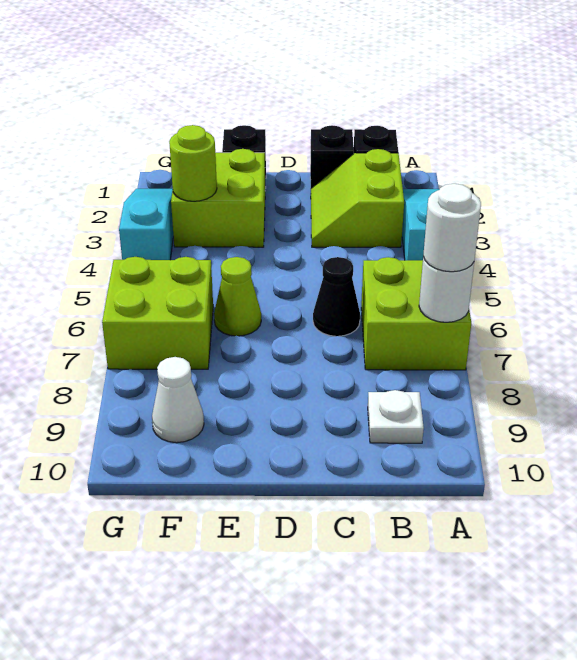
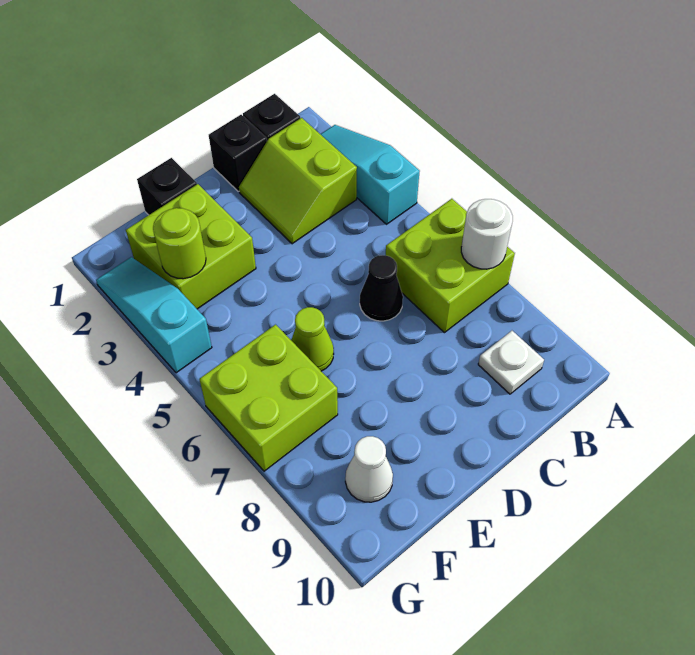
white round brick A7 level 3 -> none

